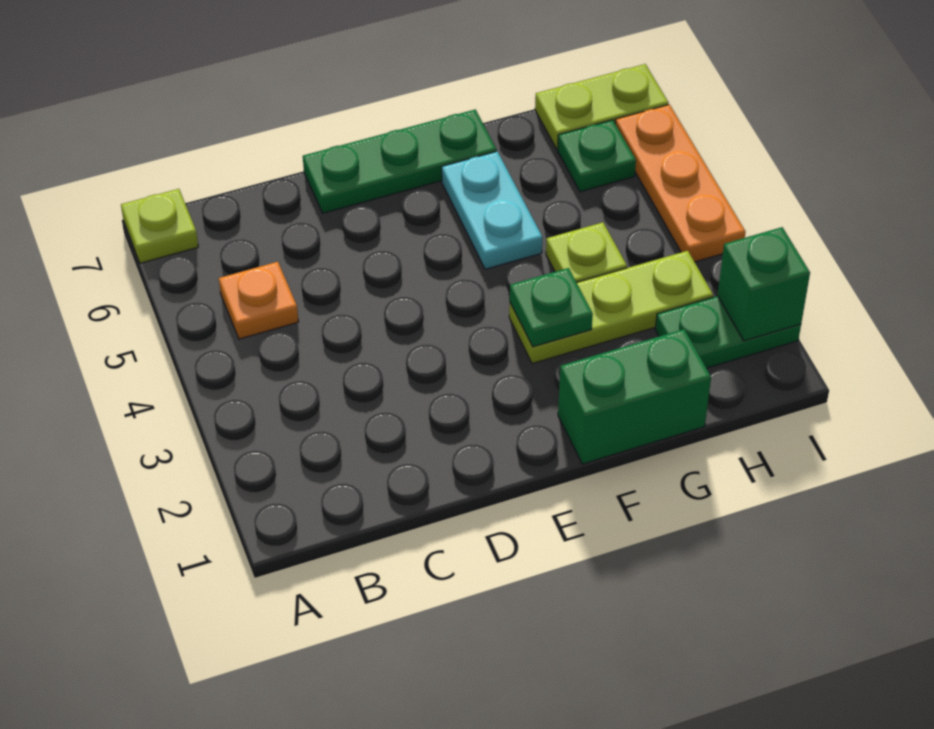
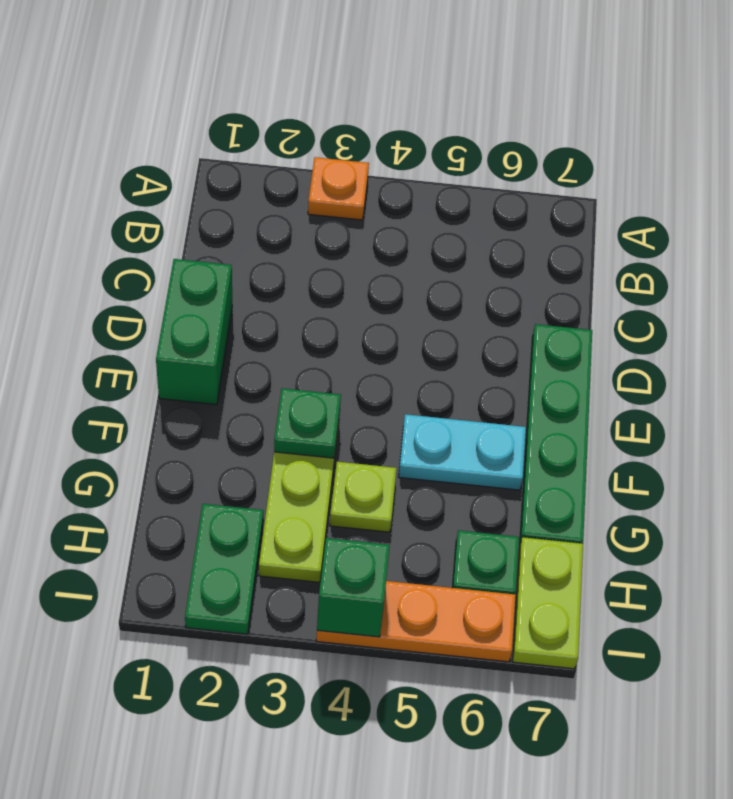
lime plate A7 level 1 -> none
orange plate B5 level 1 -> orange plate A3 level 1
green plate D7:F7 level 1 -> green plate D7:G7 level 1
green brick F1:G1 level 1 -> green brick D1:E1 level 1
green brick I2 level 2 -> green brick I4 level 2

